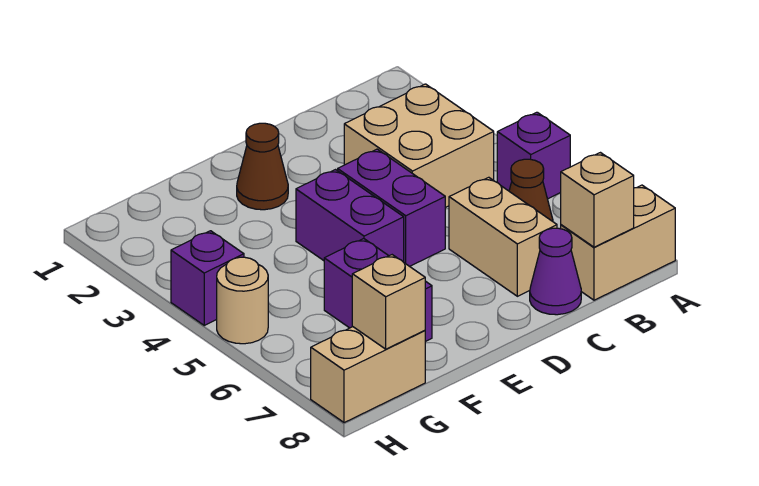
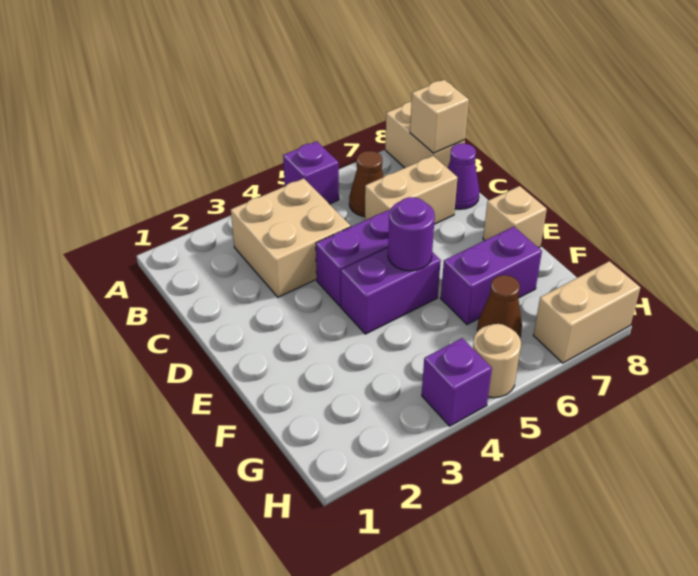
brown cone E2 level 1 -> brown cone G6 level 1
none -> purple round brick E5 level 2
tan brick G8:H8 level 1 -> tan brick H7:H8 level 1
tan brick G8 level 2 -> tan brick E8 level 1

